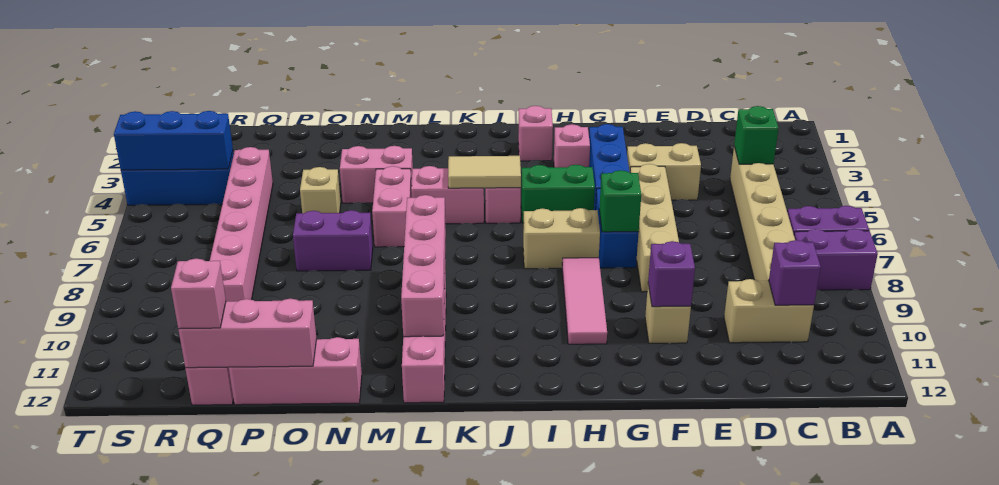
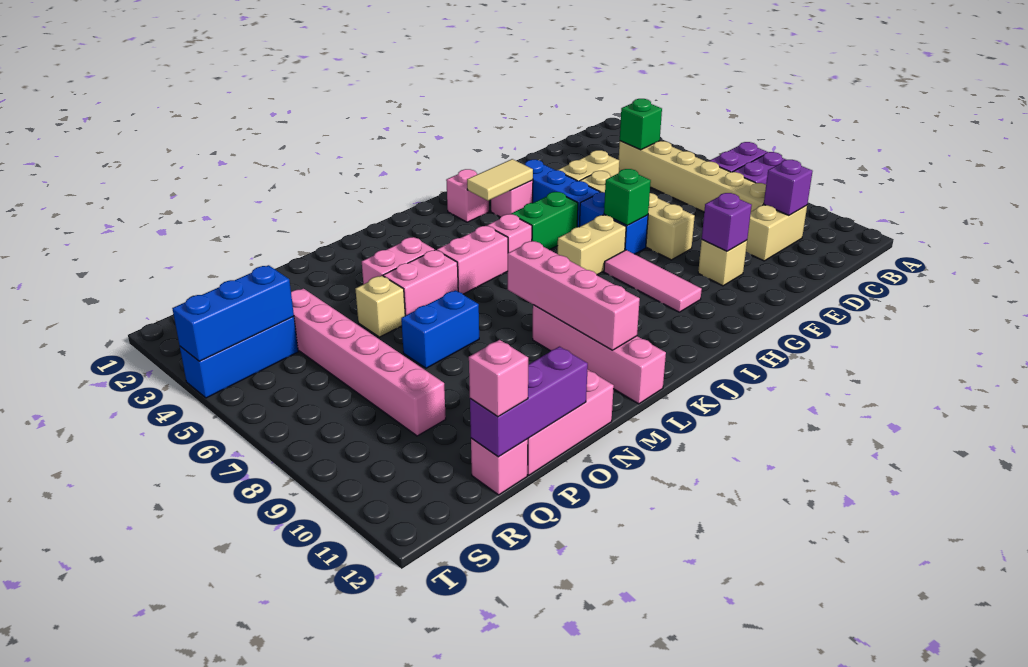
tan tile J5:K5 level 2 -> tan tile H3:I3 level 2
pink brick M5:M6 level 1 -> pink brick M5:N5 level 1
purple brick N7:O7 level 1 -> blue brick N7:O7 level 1
pink brick O12:Q12 level 2 -> purple brick O12:Q12 level 2

